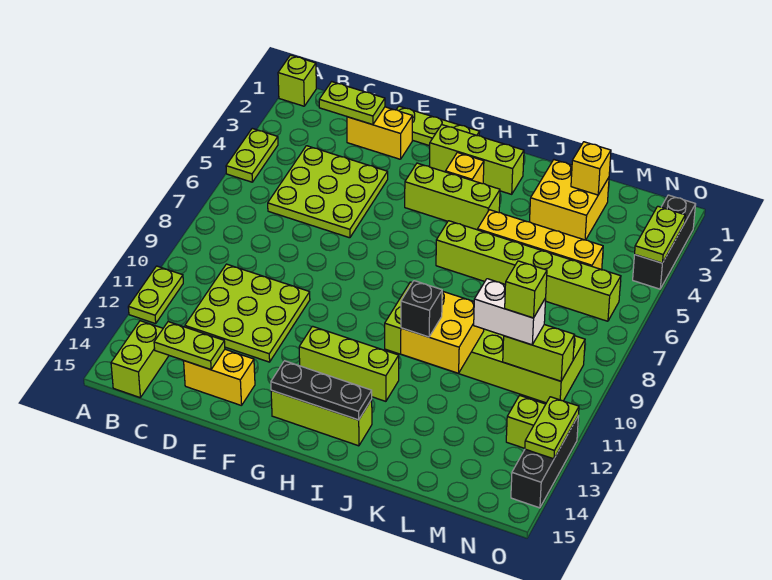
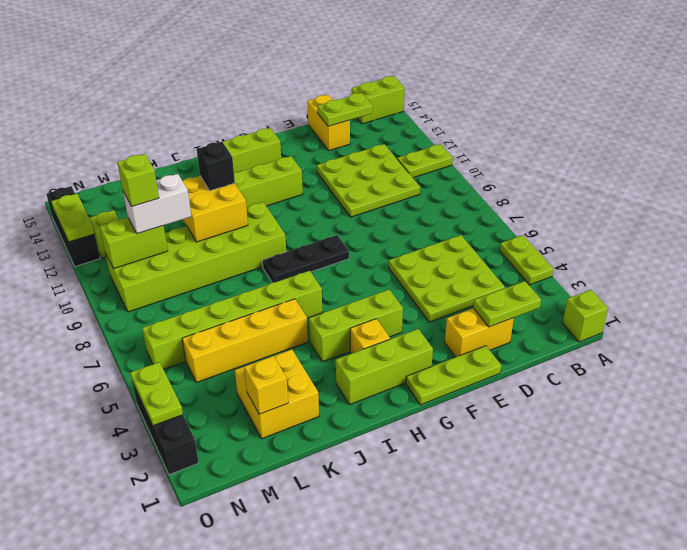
lime plate A11:A12 level 1 -> lime plate A11:B11 level 1
lime brick B14:B15 level 1 -> lime brick A15:B15 level 1
yellow brick D14:E14 level 1 -> yellow brick D14:D15 level 1
black plate G14:I14 level 2 -> black plate G8:I8 level 1

